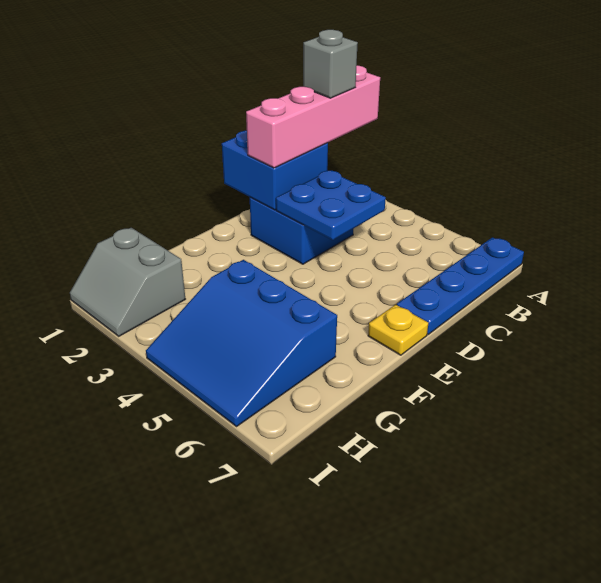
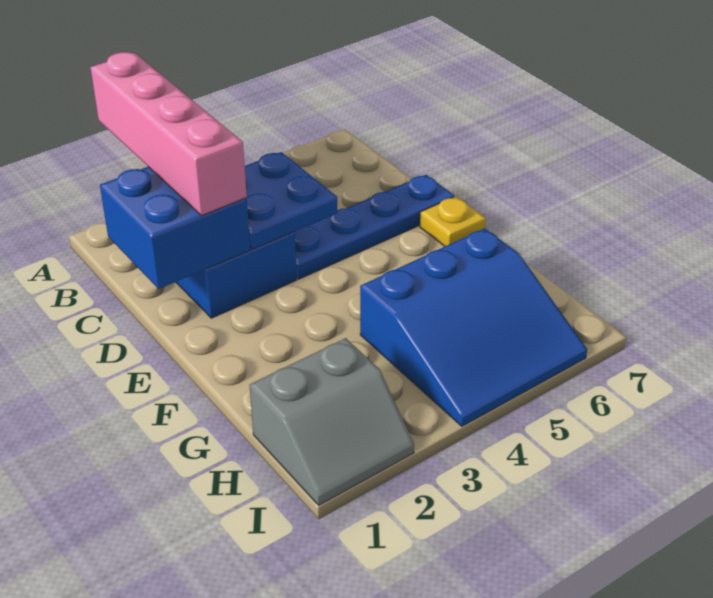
blue plate A7:D7 level 1 -> blue plate D4:D7 level 1
grey brick B2 level 4 -> none

